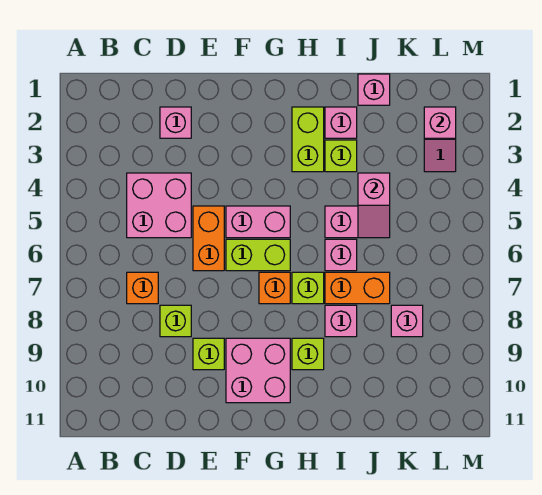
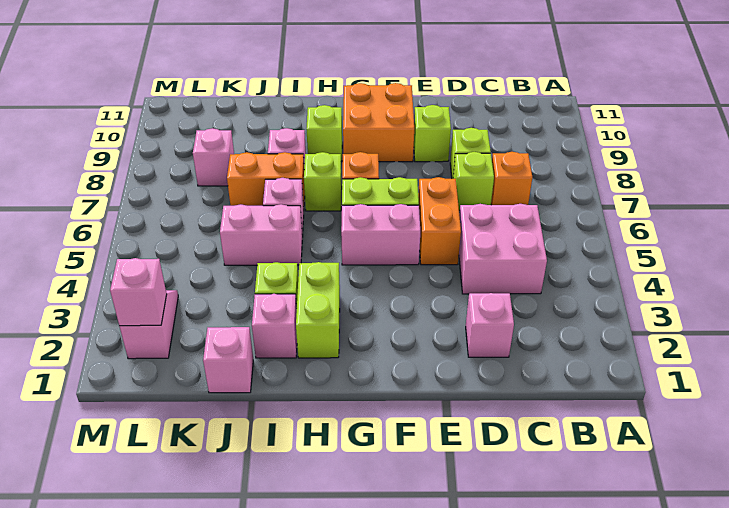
none -> lime brick D7 level 1
pink brick F9:G10 level 1 -> orange brick F9:G10 level 1
pink slope J4:J5 level 2 top 4 -> none

